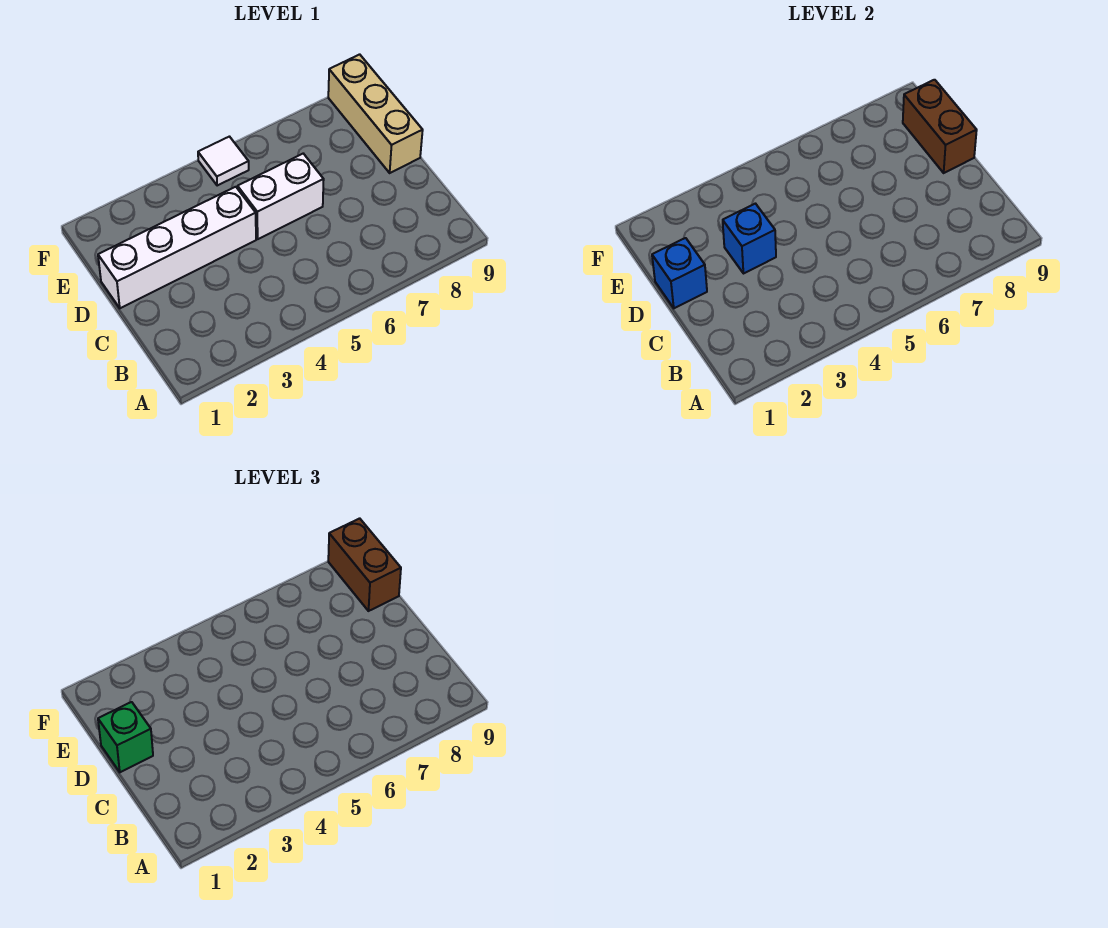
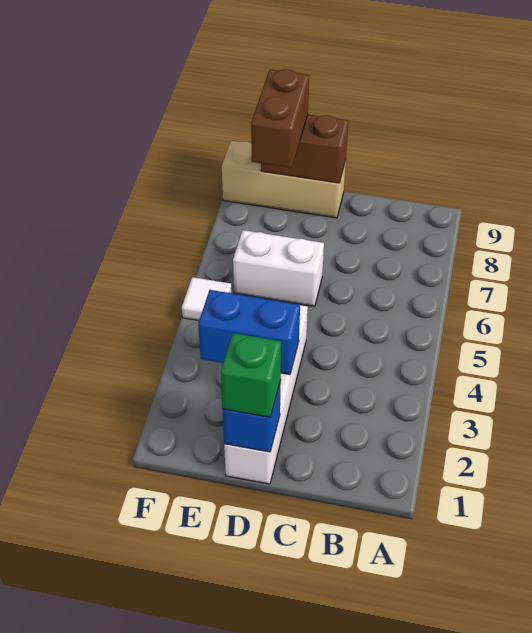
blue brick D3 level 2 -> blue brick D3:E3 level 2
white brick D5:D6 level 1 -> white brick D6:E6 level 1
brown brick E9:F9 level 3 -> brown brick E8:E9 level 3

